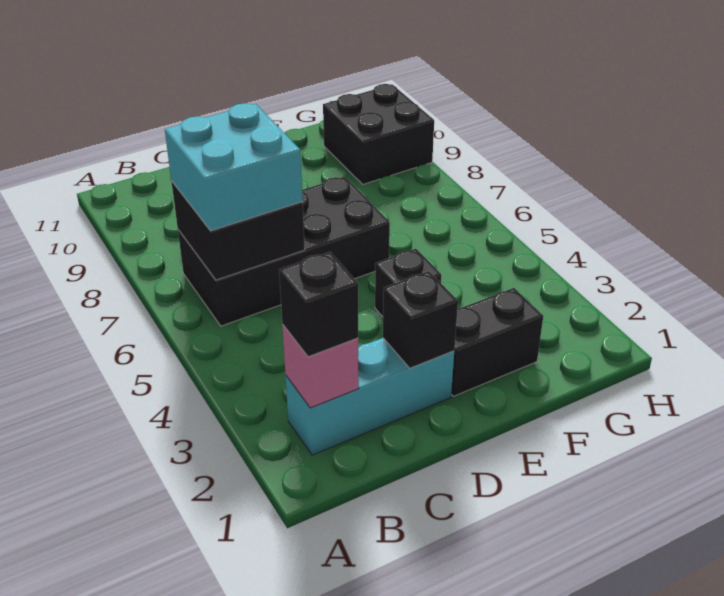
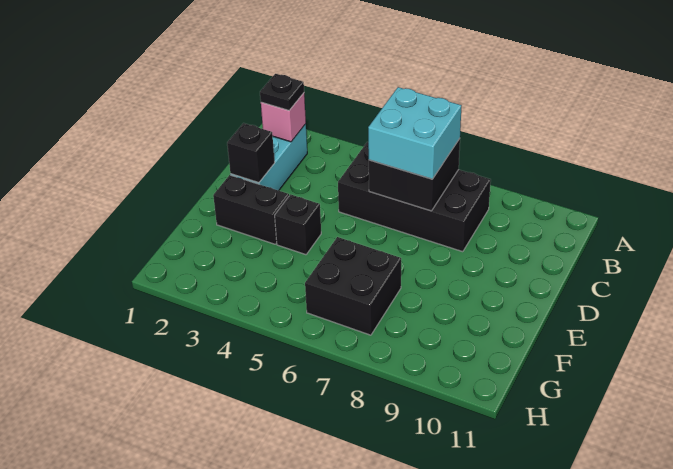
black brick B2 level 3 -> black plate B2 level 3
black brick B6:E7 level 1 -> black brick B5:C8 level 1
black brick E2:F2 level 1 -> black brick E2:E3 level 1
black brick G9:H10 level 1 -> black brick F6:G7 level 1

